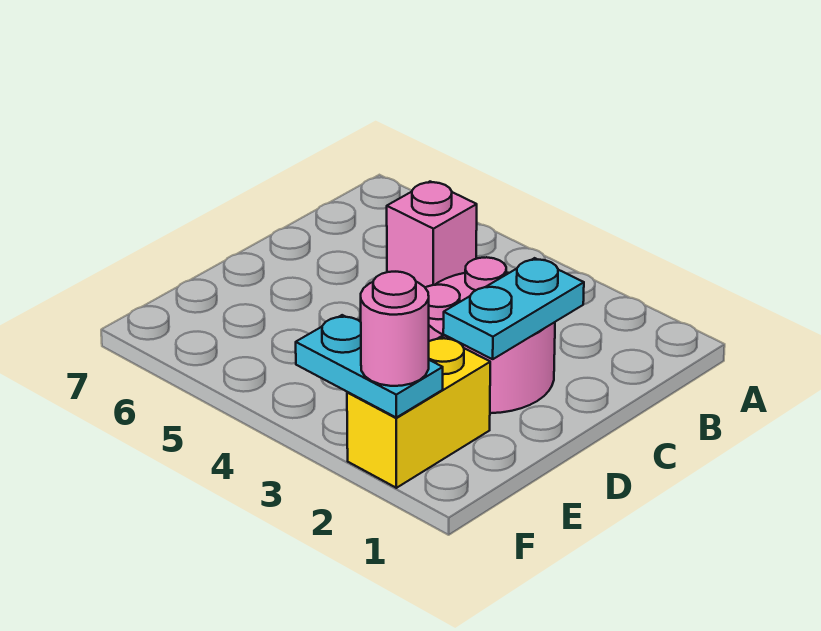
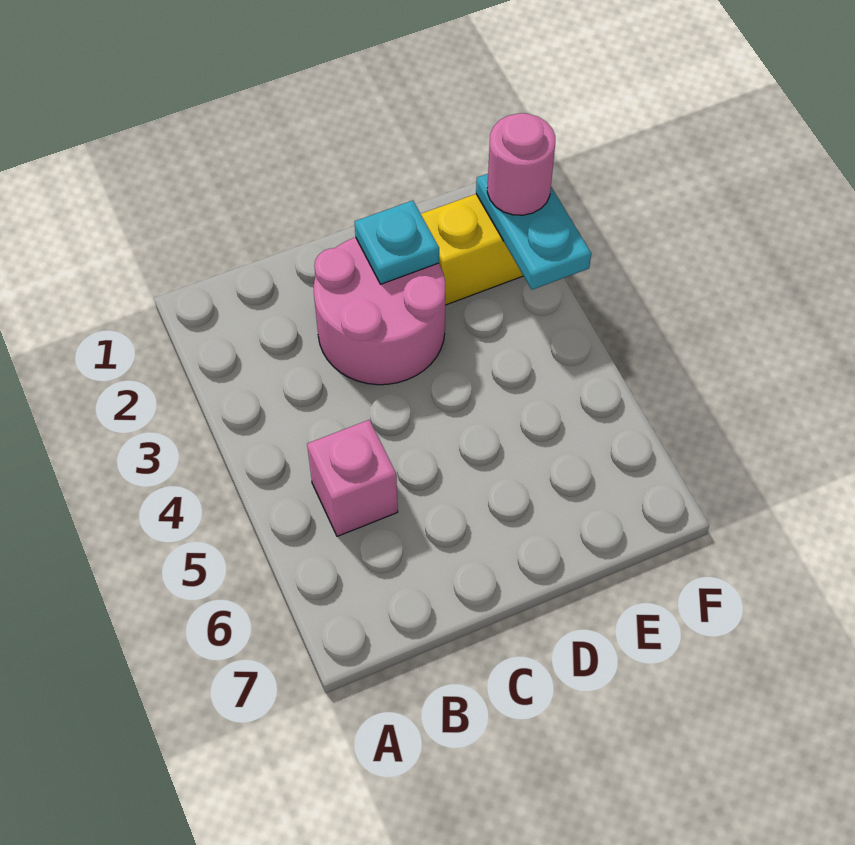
cyan plate C2:D2 level 2 -> cyan plate D2 level 2

